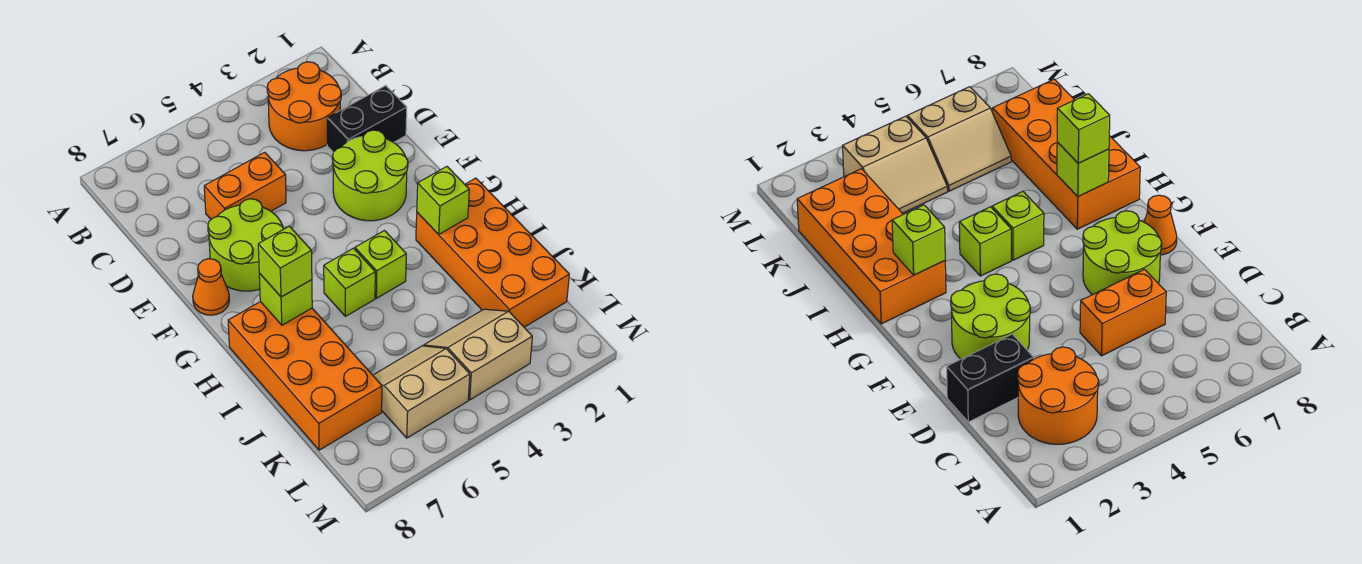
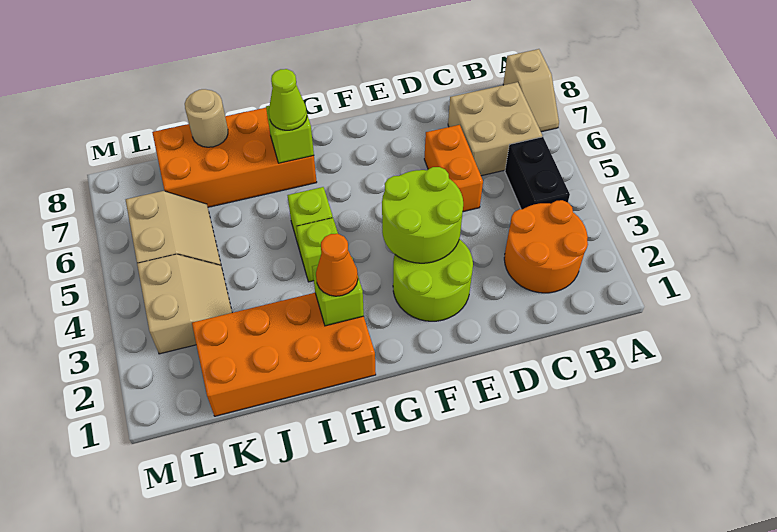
none -> tan slope A7:A8 level 1 top 8
none -> tan brick B6:C7 level 1
black brick D1:D2 level 1 -> black brick B4:B5 level 1
lime round brick E6:F7 level 1 -> lime round brick E3:F4 level 2
orange cone F8 level 1 -> orange cone H2 level 3
lime brick H7 level 3 -> lime cone H7 level 3
none -> tan round brick J8 level 2

